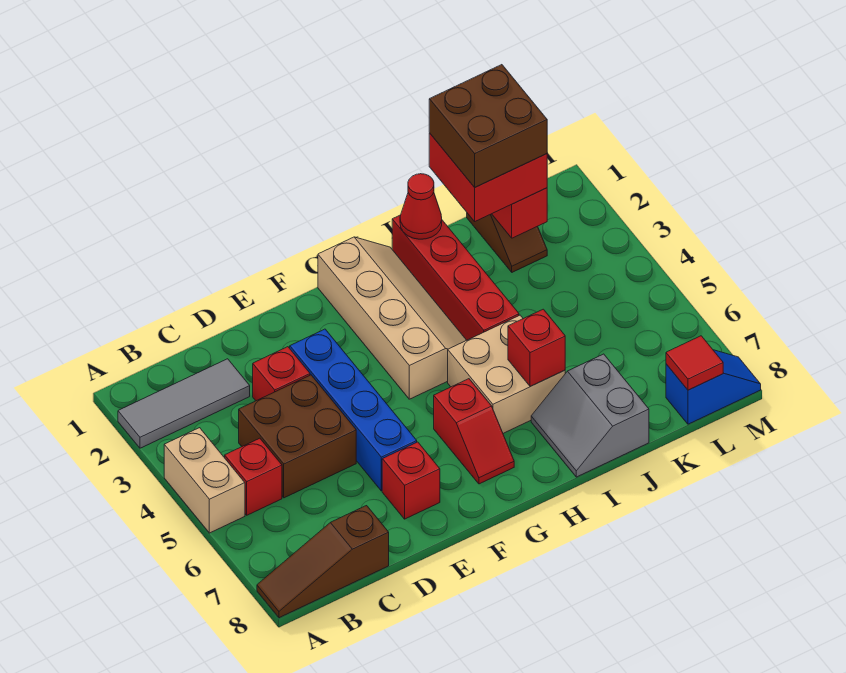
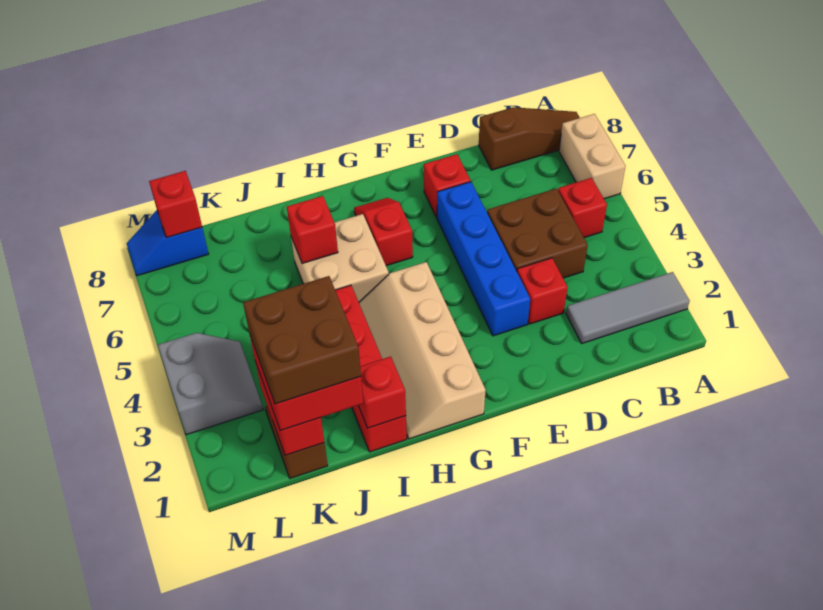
tan brick A4:A5 level 1 -> tan brick A6:A7 level 1
red cone I1 level 2 -> red brick I1 level 2
grey slope I7:J8 level 1 top J -> grey slope L3:M4 level 1 top M
red tile L8 level 2 -> red brick L8 level 2

